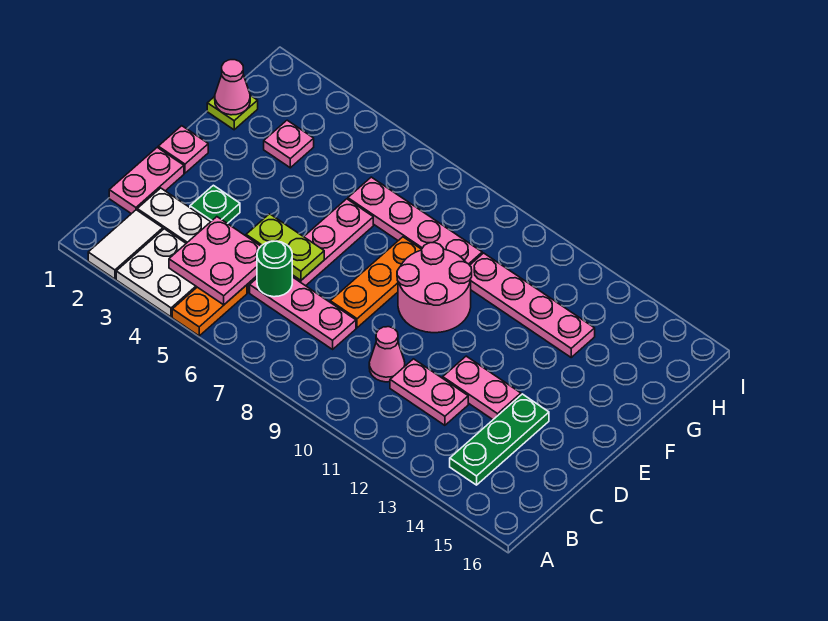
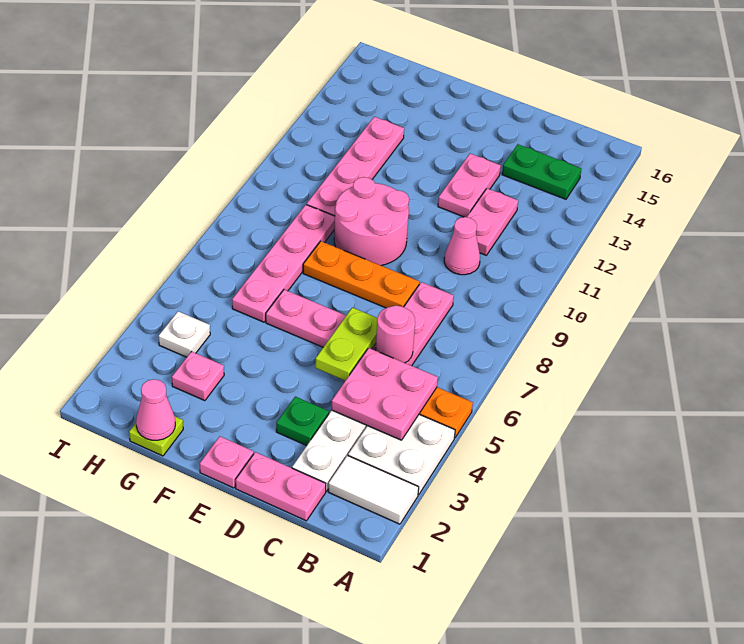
green plate B14:D14 level 1 -> green plate B14:C14 level 1
green round brick C6 level 2 -> pink round brick C6 level 2
none -> white plate H4 level 1

